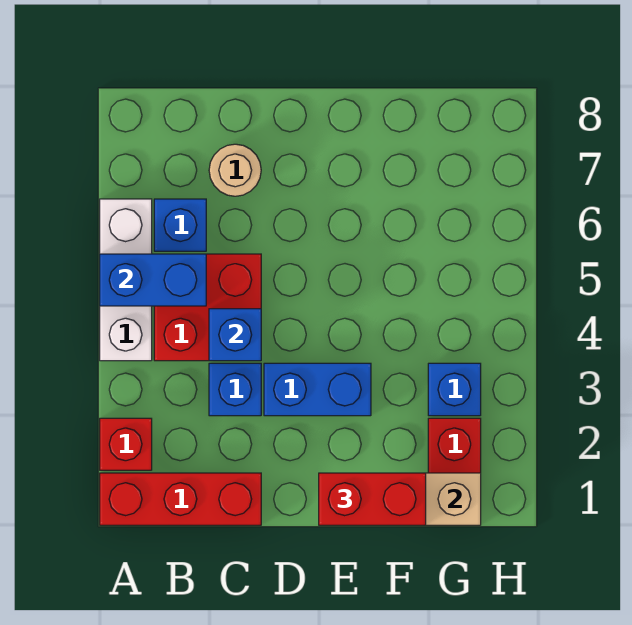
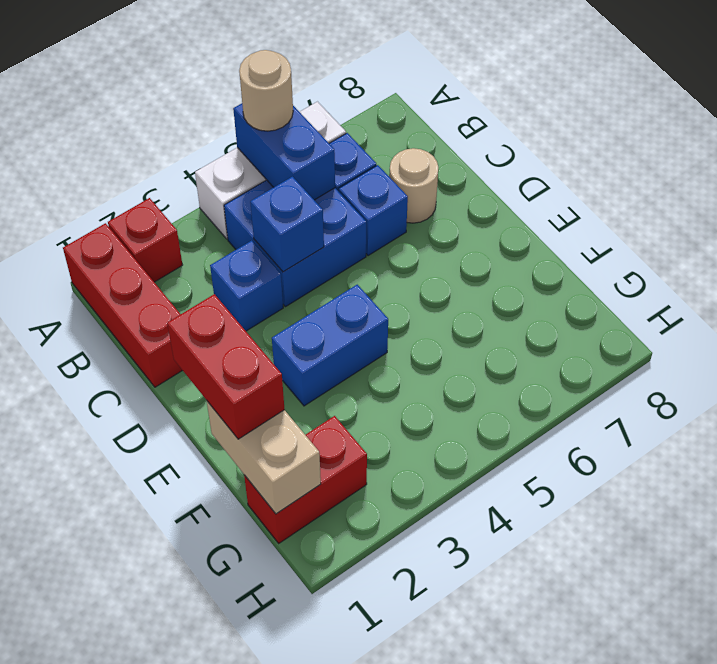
none -> tan round brick A5 level 3
red brick B4:C5 level 1 -> blue brick B4:C5 level 1
blue brick D3:E3 level 1 -> blue brick E3:E4 level 1
blue brick G3 level 1 -> blue brick C6 level 1

